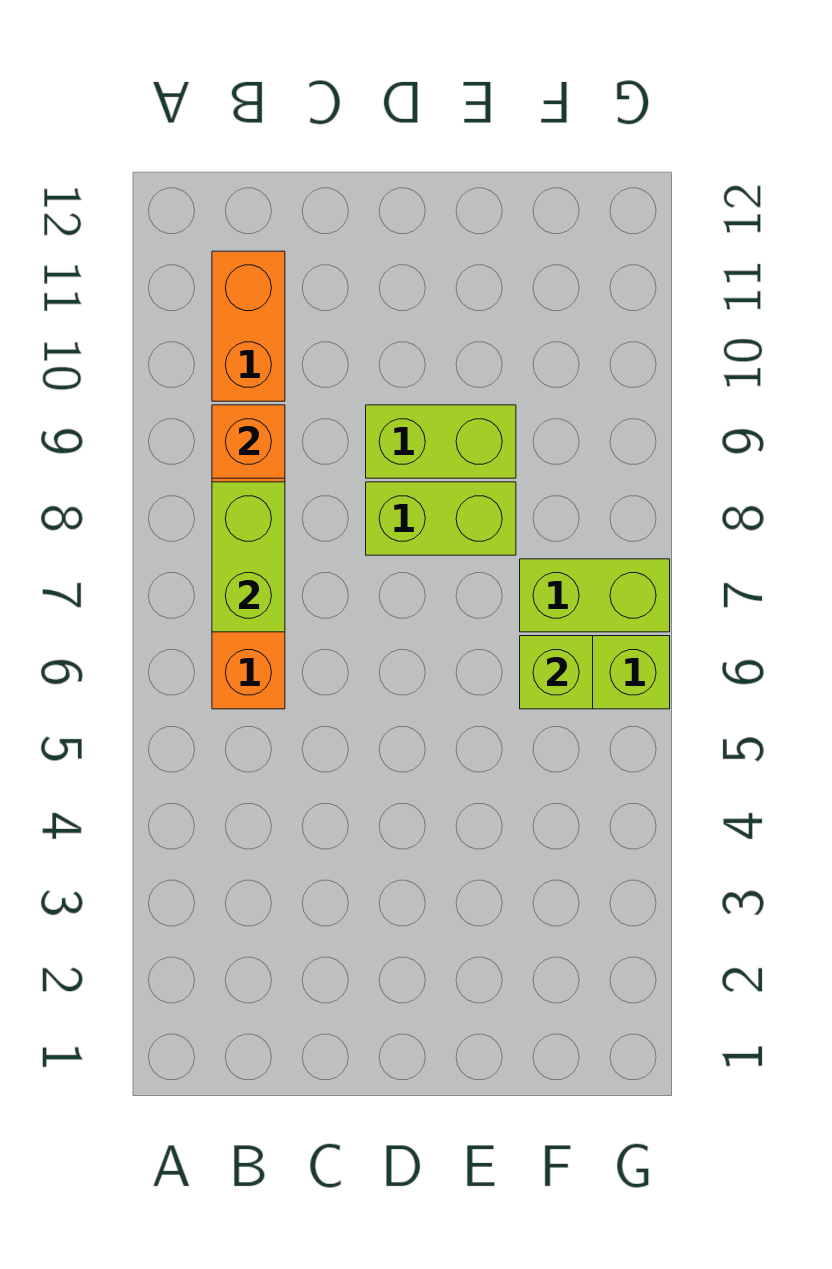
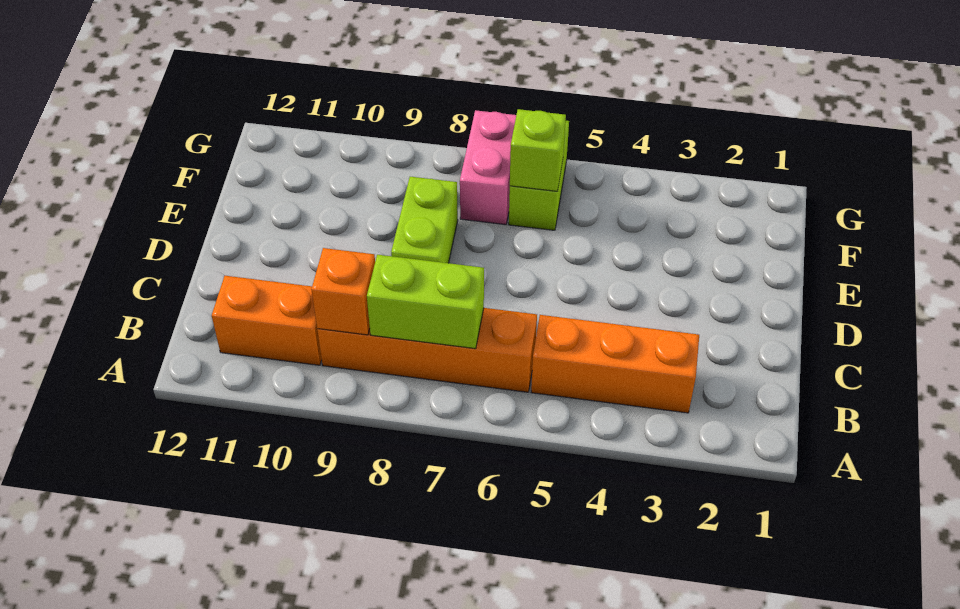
none -> orange brick B3:B5 level 1
lime brick D9:E9 level 1 -> none
lime brick F7:G7 level 1 -> pink brick F7:G7 level 1

